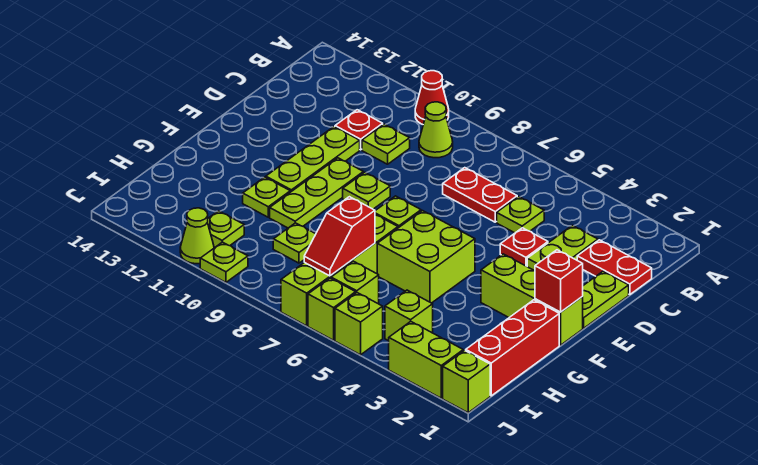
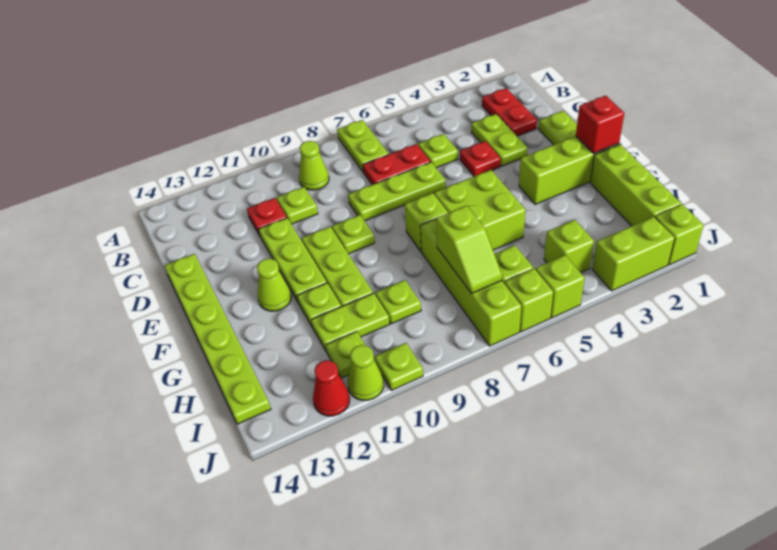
none -> lime plate A7:B7 level 1
red cone A10 level 1 -> red cone J12 level 1
red plate C1:C2 level 1 -> red plate B2:C2 level 1
none -> lime plate D6:D8 level 1
none -> lime plate D14:I14 level 1
none -> lime cone F12 level 1
red brick G1:I1 level 1 -> lime brick G1:I1 level 1
red slope H7:I7 level 2 top H -> lime slope H7:I7 level 2 top H
none -> lime plate H10:H11 level 1

